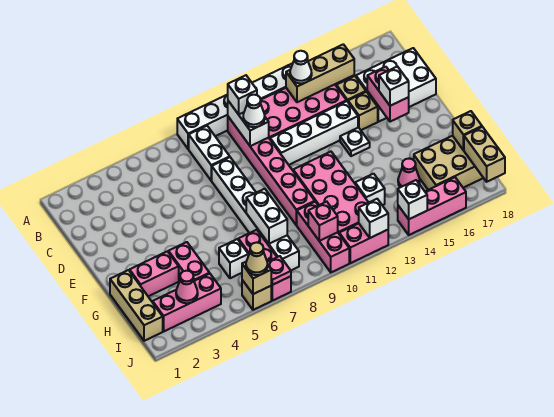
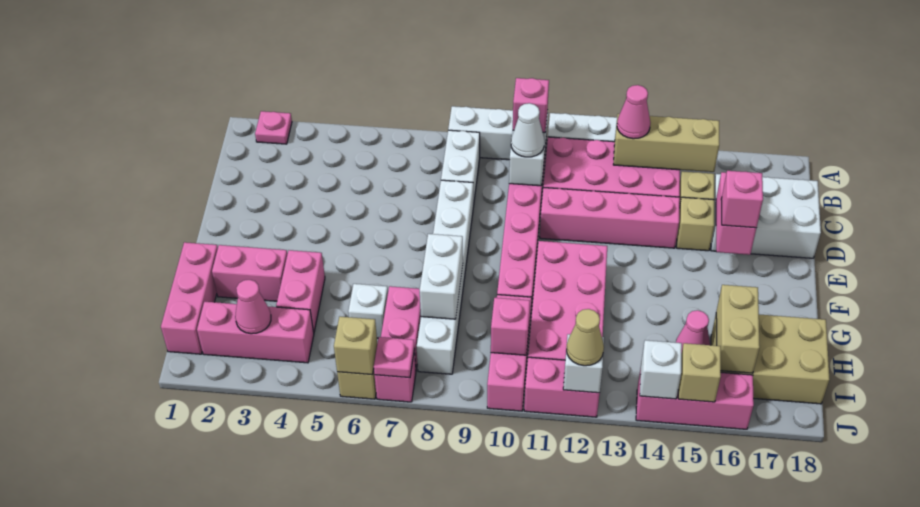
none -> pink plate A2 level 1
white brick B10 level 3 -> pink brick B10 level 3
white cone B13 level 3 -> pink cone B13 level 3
white brick D11:D14 level 1 -> pink brick D11:D14 level 1
white plate E14 level 1 -> none
white brick E16 level 3 -> pink brick E16 level 3
tan brick G1:I1 level 1 -> pink brick G1:I1 level 1
white brick H13 level 1 -> none
tan brick H18 level 2 -> tan brick J15 level 2
tan brick I18:J18 level 2 -> tan brick H16:I16 level 2
tan cone J6 level 3 -> tan cone J12 level 3

